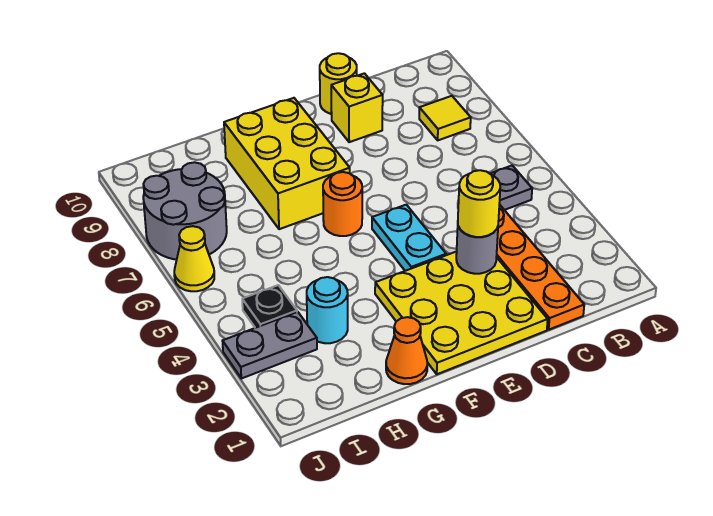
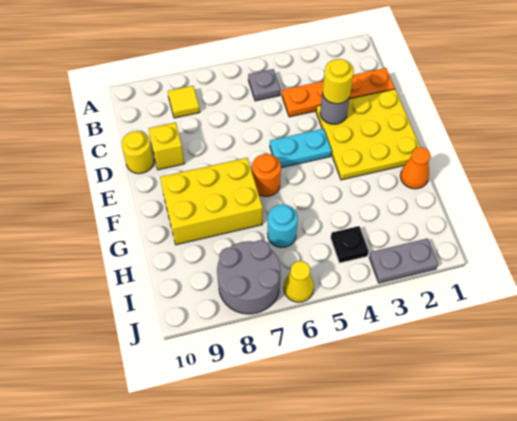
cyan round brick H3 level 1 -> cyan round brick H6 level 1
grey plate I3:J3 level 1 -> grey plate J2:J3 level 1

